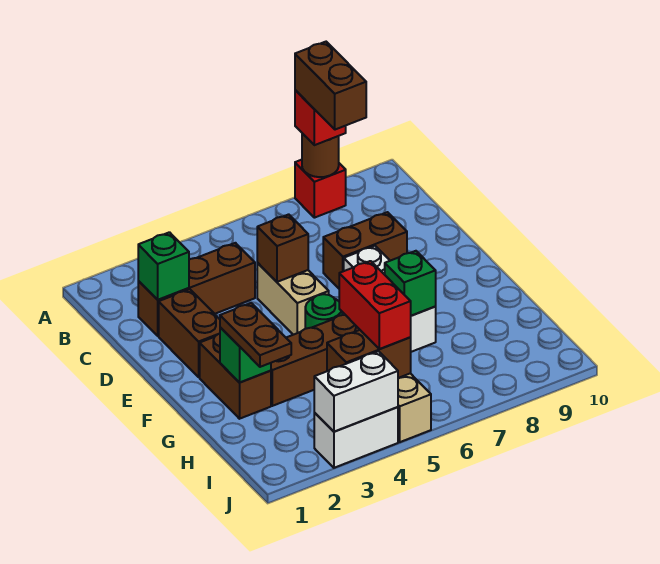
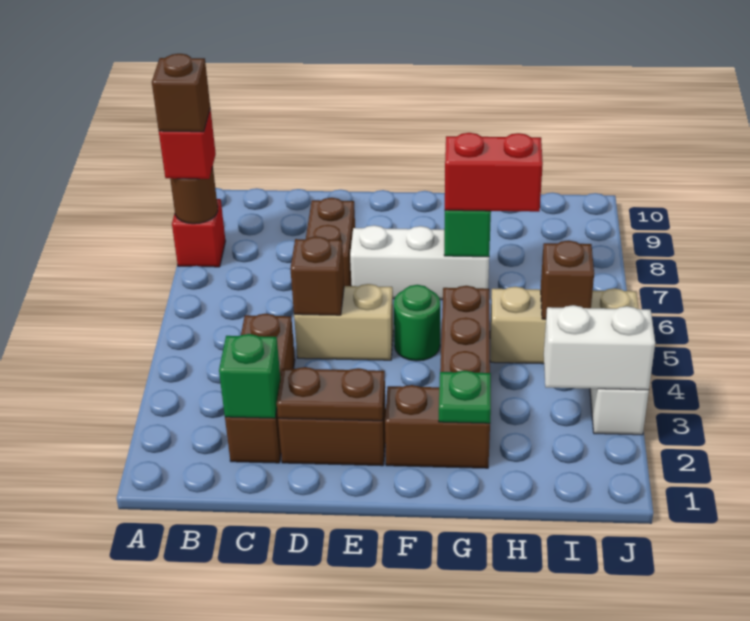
brown brick A8:B8 level 4 -> brown brick A8 level 4
green brick G2 level 2 -> green plate G2 level 2
brown plate G2:H2 level 3 -> brown plate D2:E2 level 2
red brick H5:I5 level 3 -> red brick G7:H7 level 3
brown brick I4:I5 level 2 -> brown brick I5 level 2
white brick J3:J4 level 2 -> white brick I3:J3 level 2

